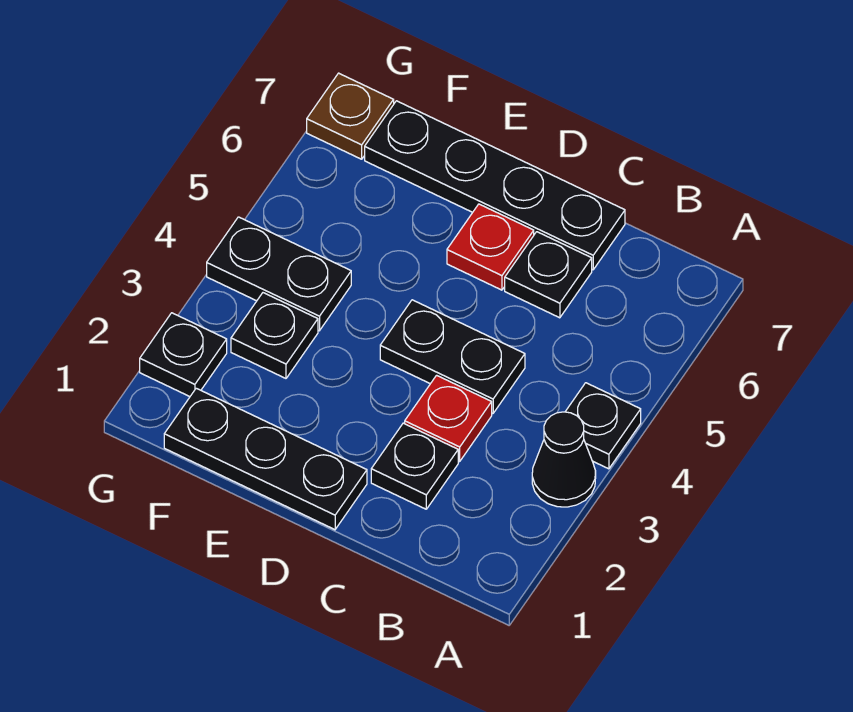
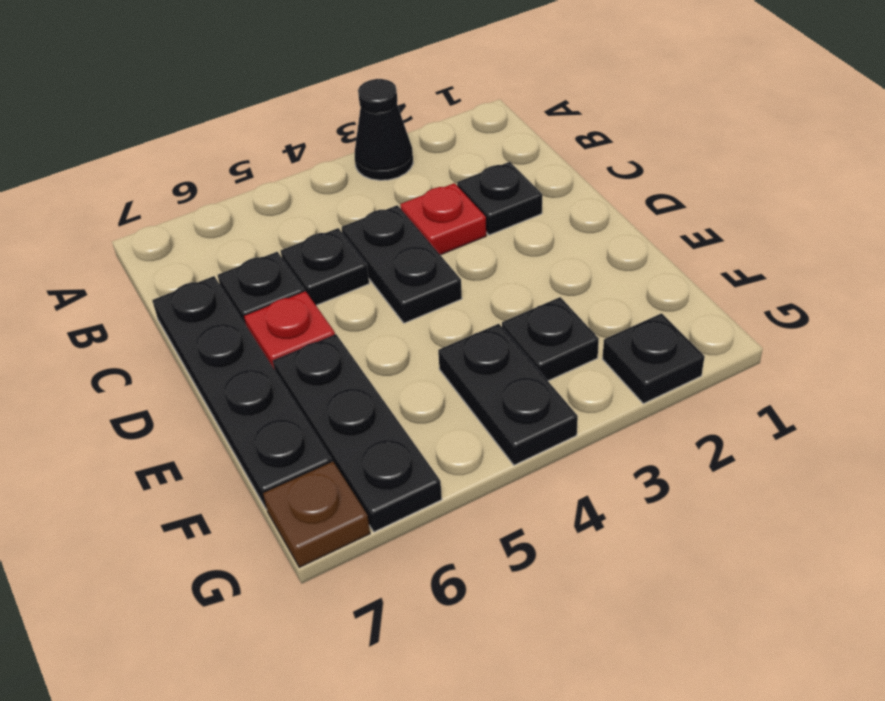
black plate A4 level 1 -> black plate C5 level 1
black plate D1:F1 level 1 -> black plate E6:G6 level 1

